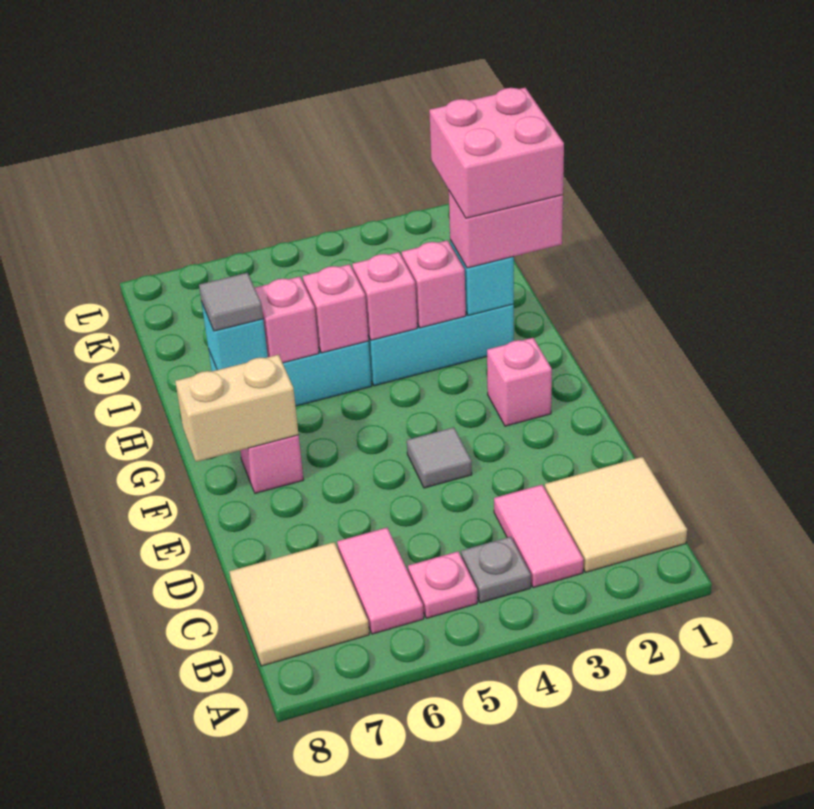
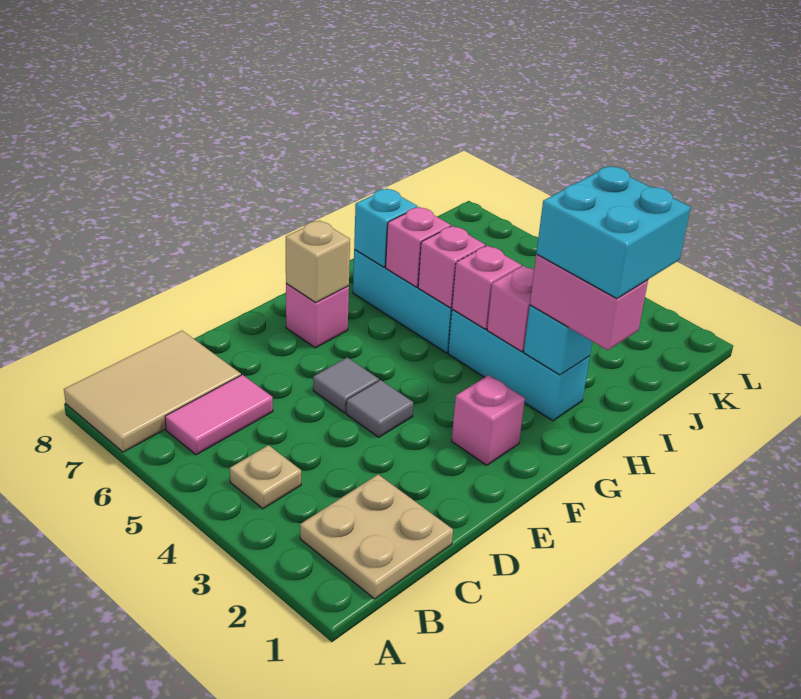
tan tile B1:C2 level 1 -> tan plate B1:C2 level 1
pink tile B3:C3 level 1 -> none
grey plate B4 level 1 -> tan plate B4 level 1
pink plate B5 level 1 -> none
tan tile B7:C8 level 1 -> tan tile A7:C8 level 1
tan brick F7:F8 level 2 -> tan brick F7 level 2
pink brick H1:I2 level 4 -> cyan brick H1:I2 level 4
grey tile H7 level 3 -> grey tile E5 level 1

